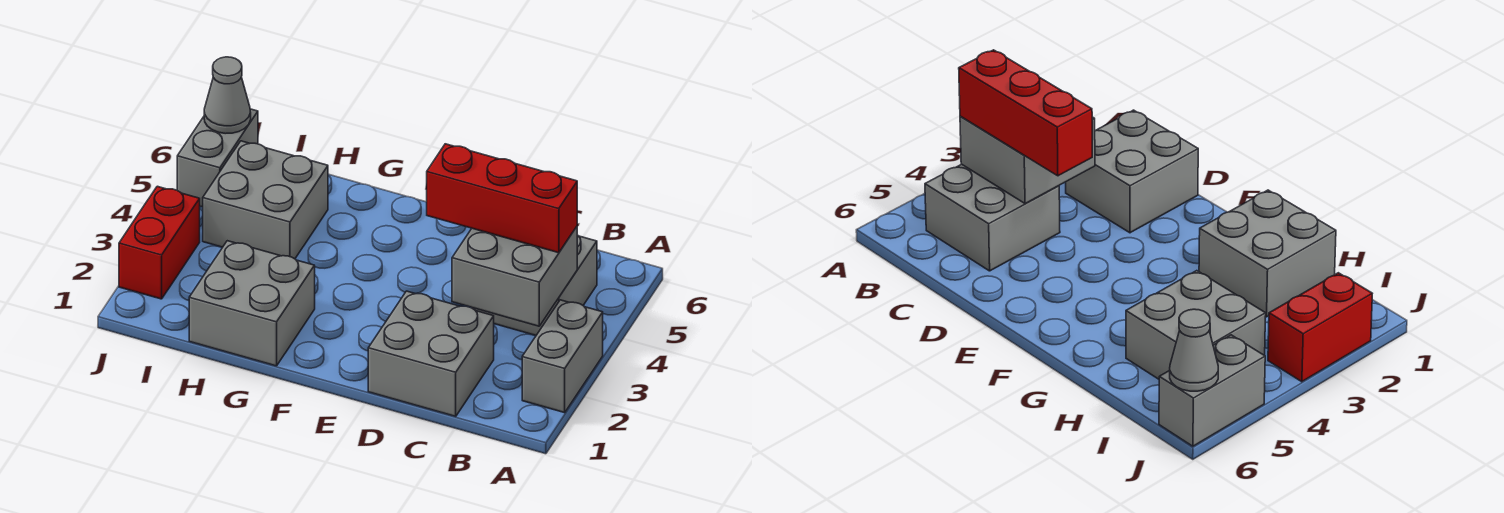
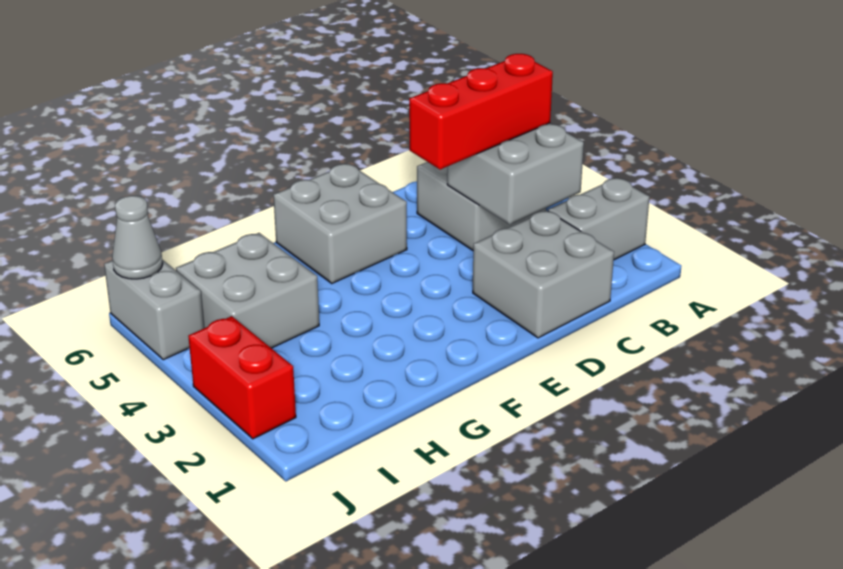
grey brick A2:A3 level 1 -> grey brick A2:B2 level 1
grey brick G1:H2 level 1 -> grey brick E5:F6 level 1

